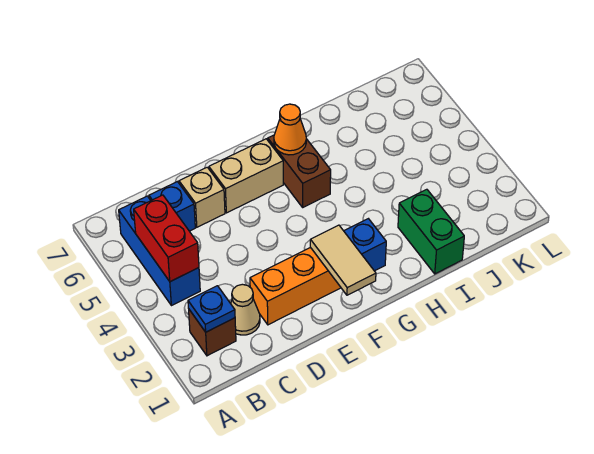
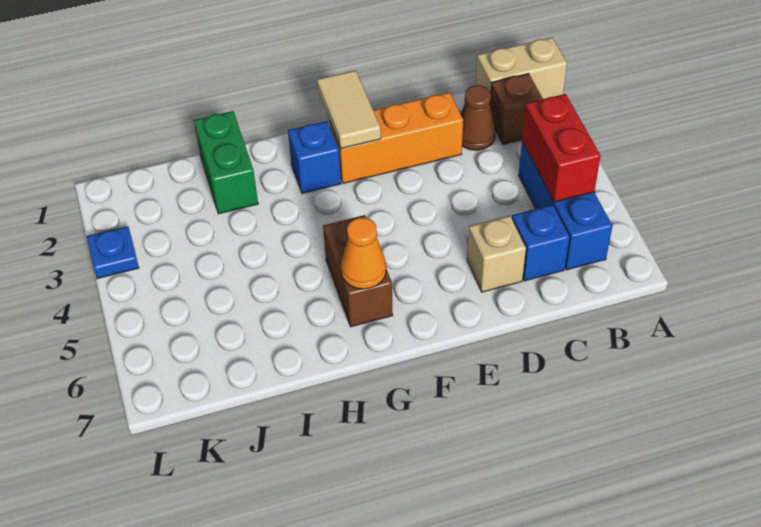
blue plate B2 level 2 -> blue plate L3 level 1
tan cone C2 level 1 -> brown cone C2 level 1
tan brick E6:F6 level 1 -> tan brick A1:B1 level 1

